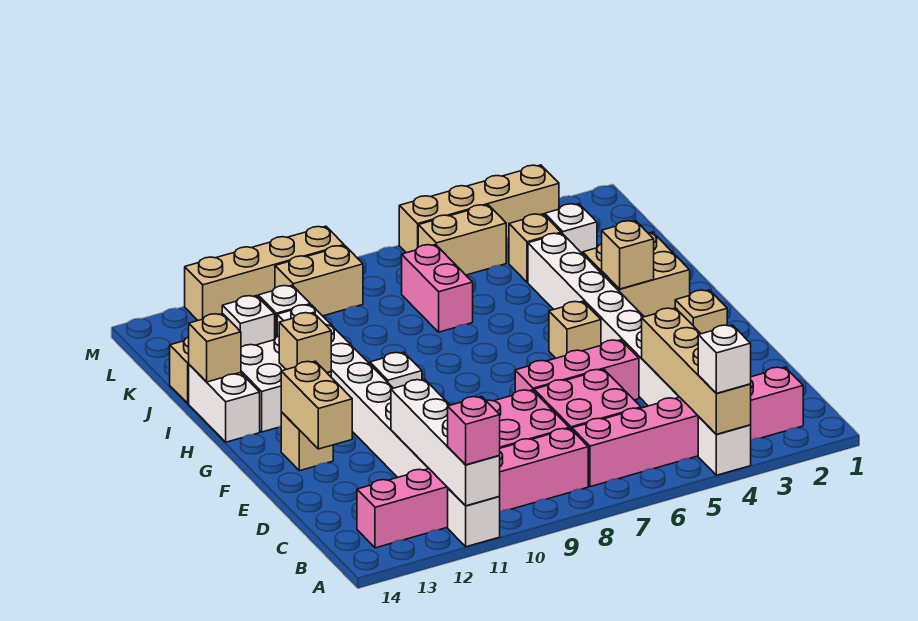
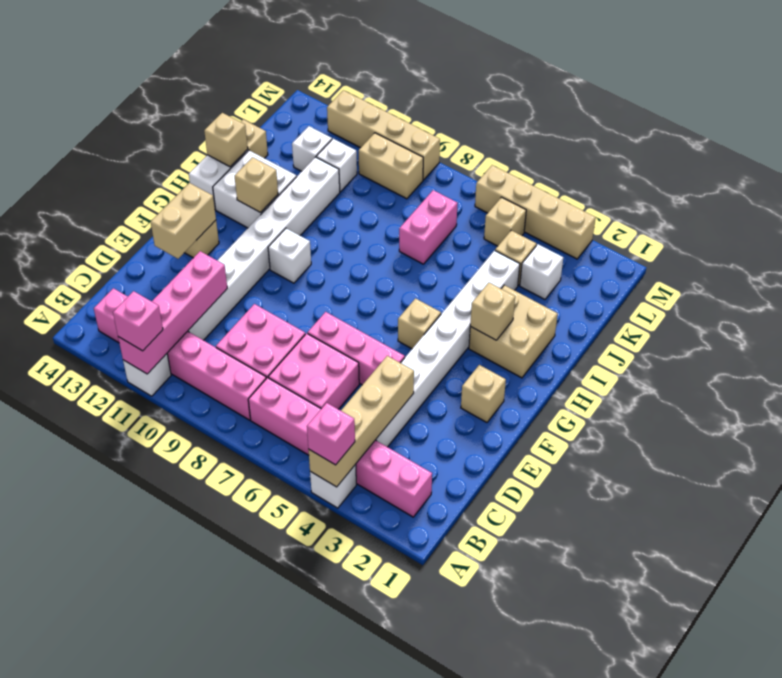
white brick A4 level 3 -> pink brick A4 level 3
white brick A11:D11 level 2 -> pink brick A11:D11 level 2
tan brick L5:L6 level 1 -> tan brick L5 level 1

